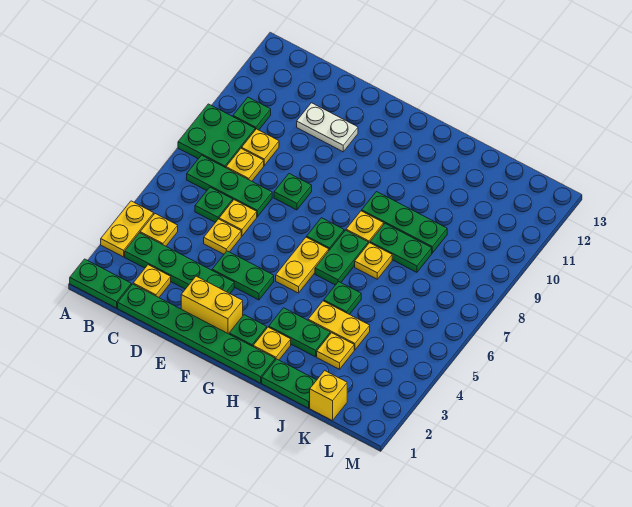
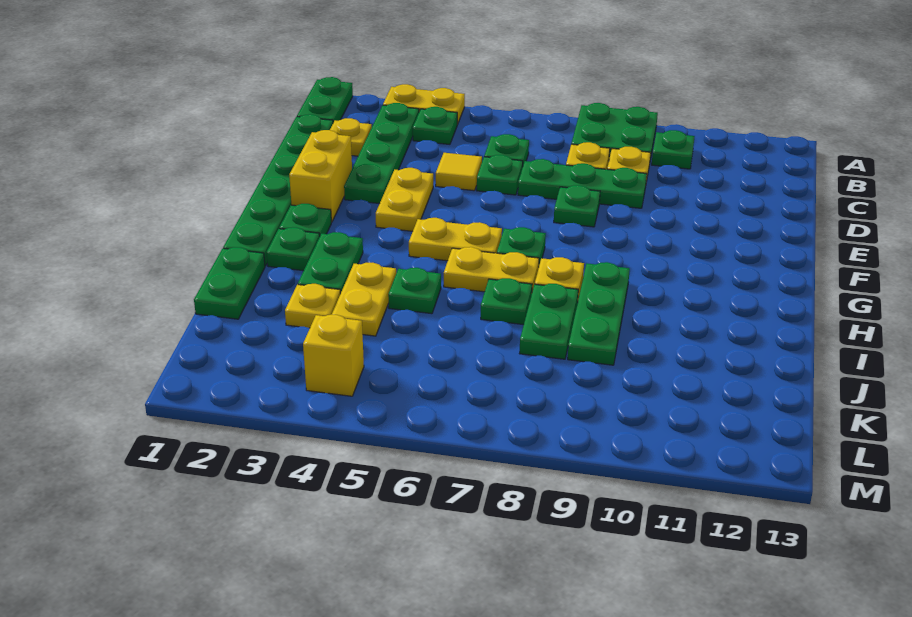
yellow plate B4 level 1 -> green plate B4 level 1
green plate B7:D7 level 1 -> green plate D7:D9 level 1
yellow plate D5 level 1 -> yellow tile D5 level 1
yellow plate D6 level 1 -> green plate D6 level 1
white plate D11:E11 level 1 -> none
green plate E4:F4 level 1 -> yellow plate E4:F4 level 1
yellow plate H2 level 1 -> green plate H2 level 1
green plate H6:H7 level 1 -> yellow plate H6:H7 level 1
yellow plate I7 level 1 -> green plate I7 level 1
yellow brick K1 level 1 -> yellow brick L4 level 1

